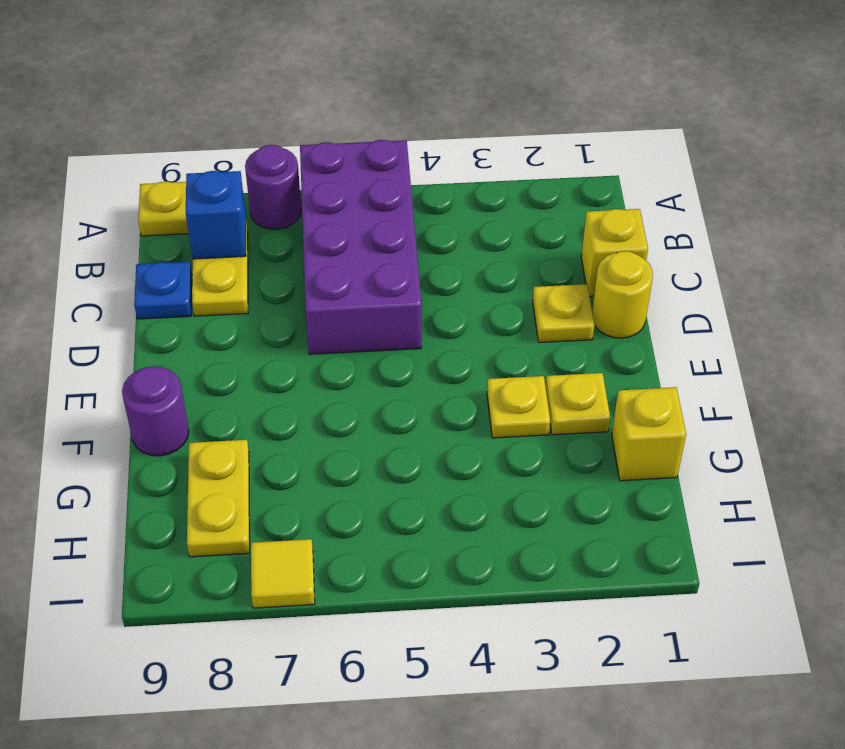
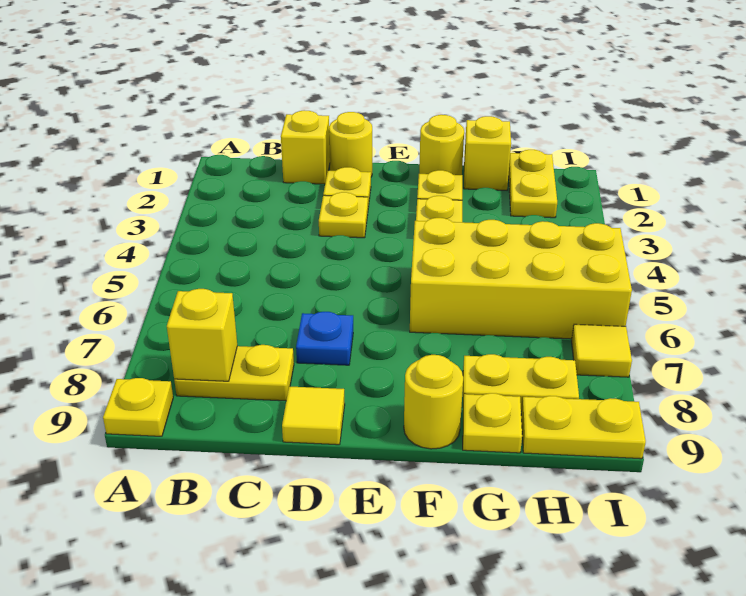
purple brick A5:D6 level 1 -> none
purple round brick A7 level 1 -> none
blue brick B8 level 2 -> yellow brick B8 level 2
blue plate C9 level 1 -> blue plate D7 level 1
none -> yellow plate D3 level 1
none -> yellow tile D9 level 1
none -> yellow round brick F1 level 1
none -> yellow brick F5:I6 level 1
purple round brick F9 level 1 -> yellow round brick F9 level 1
none -> yellow plate G9 level 1
none -> yellow plate H1:H2 level 1
none -> yellow plate H9:I9 level 1

